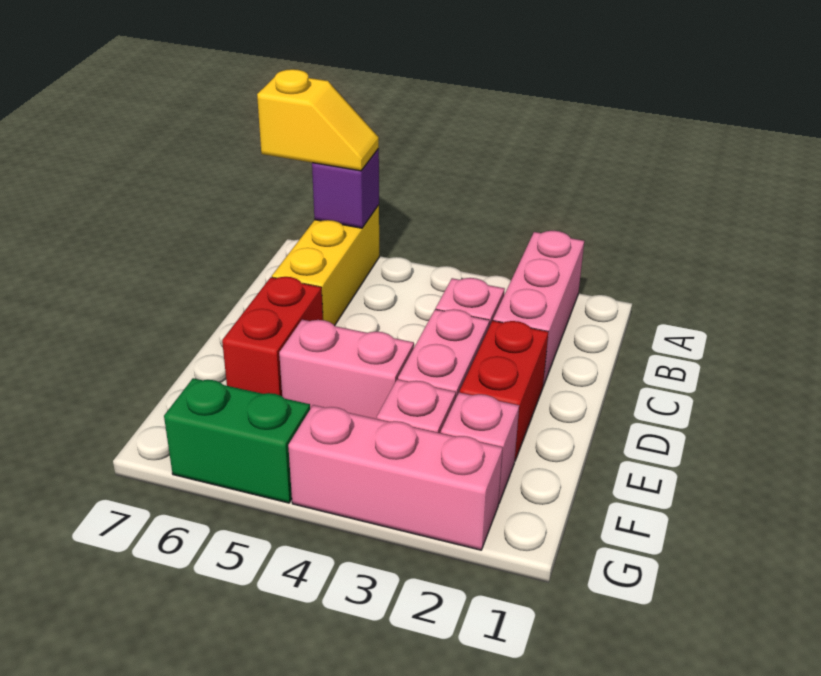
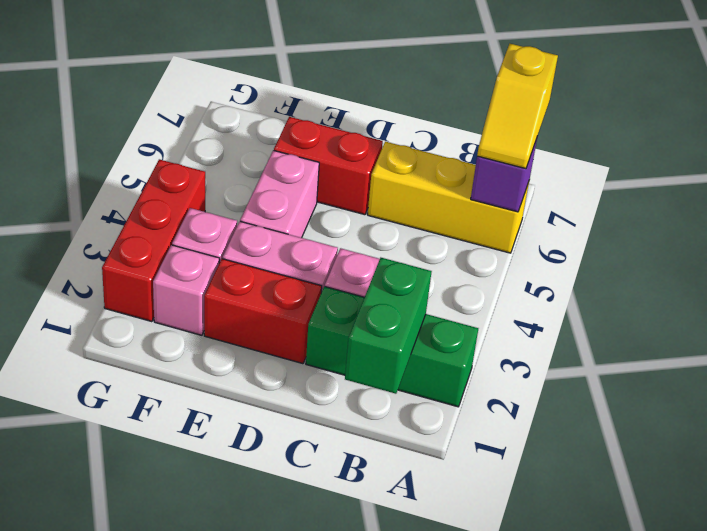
pink brick A2:C2 level 1 -> green brick A2:C2 level 1
pink brick G2:G4 level 1 -> red brick G2:G4 level 1
green brick G5:G6 level 1 -> green brick B1:B2 level 2

